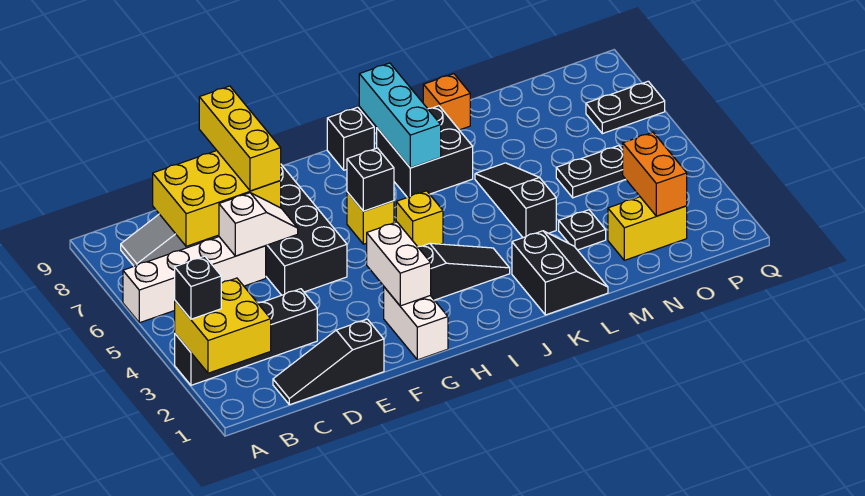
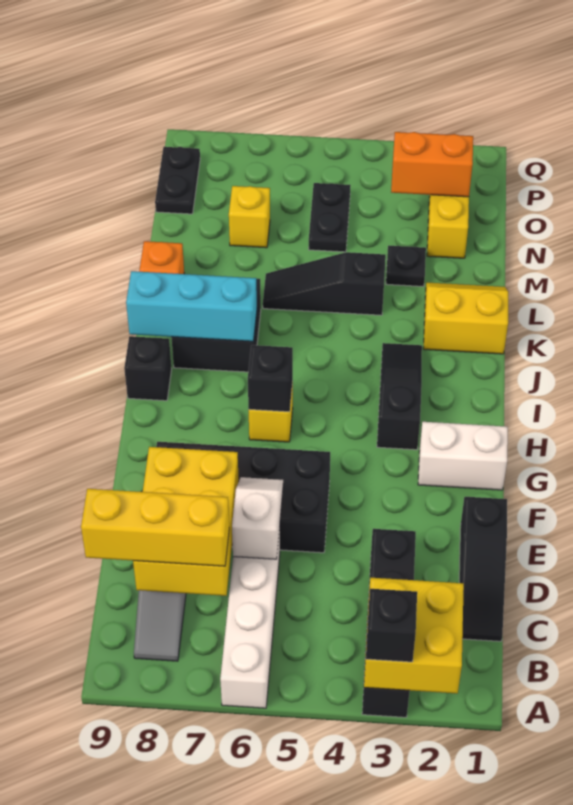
yellow brick E7:E9 level 3 -> yellow brick C7:C9 level 3
white brick G2:G3 level 2 -> none
yellow brick I5 level 1 -> yellow brick N7 level 1
black slope K1:L2 level 1 top K -> yellow slope K1:L2 level 1 top K
black plate P7:Q7 level 1 -> black plate O9:P9 level 1

